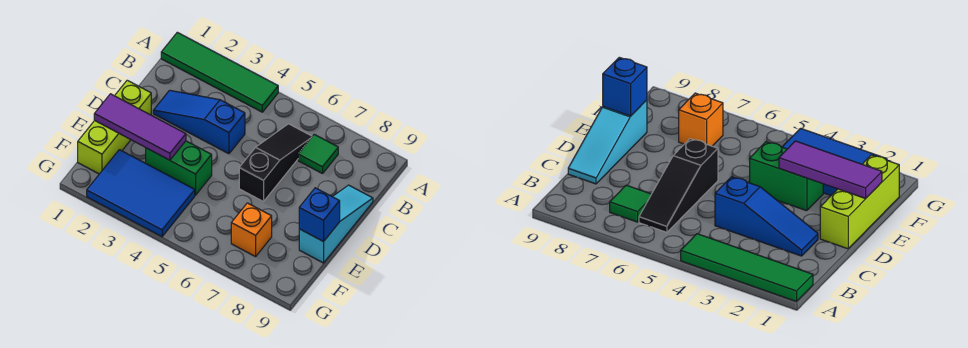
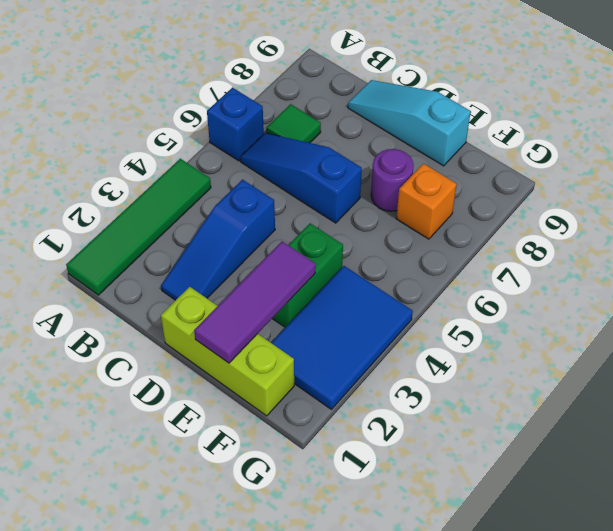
black slope B6:D6 level 1 top D -> blue slope B6:D6 level 1 top D
none -> purple round brick E7 level 1
blue brick E9 level 2 -> blue brick A6 level 1

